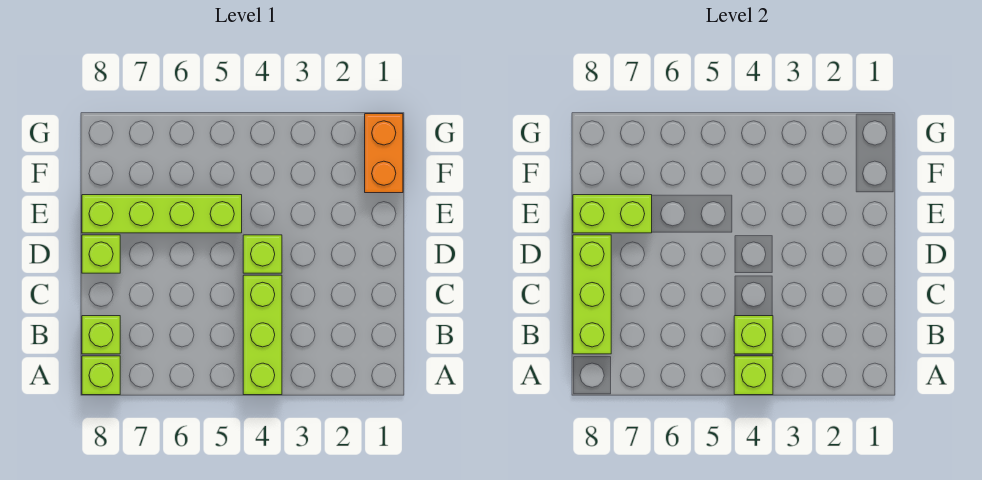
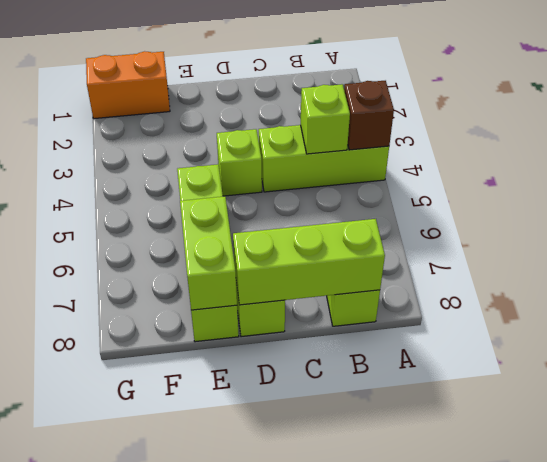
lime brick A4 level 2 -> brown brick A4 level 2
lime brick A8 level 1 -> none

